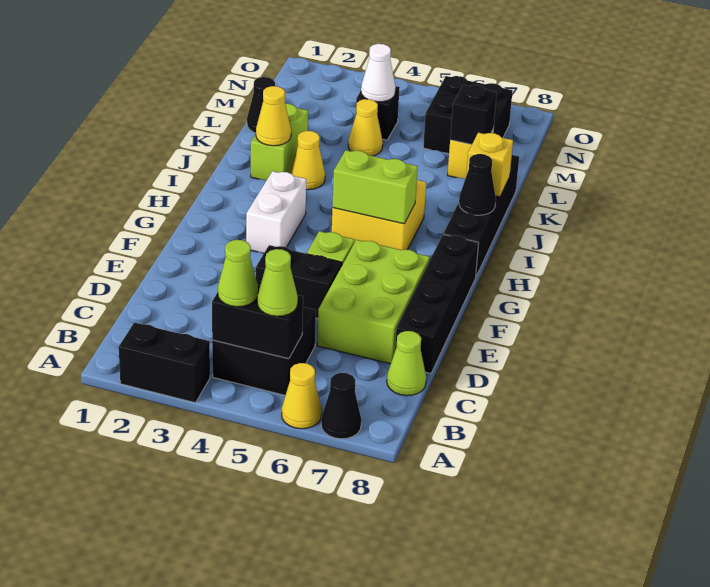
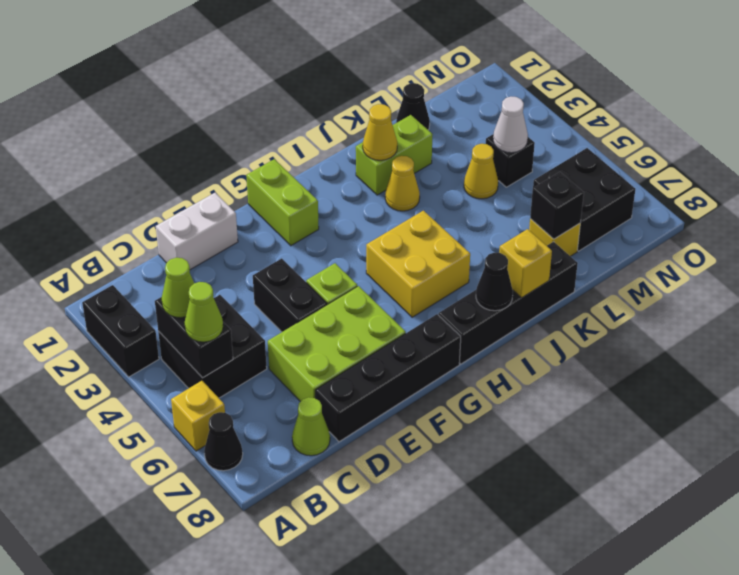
yellow cone A6 level 1 -> yellow brick A6 level 1
white brick G3:H3 level 1 -> white brick D1:E1 level 1
lime brick H5:H6 level 2 -> lime brick G1:G2 level 1

